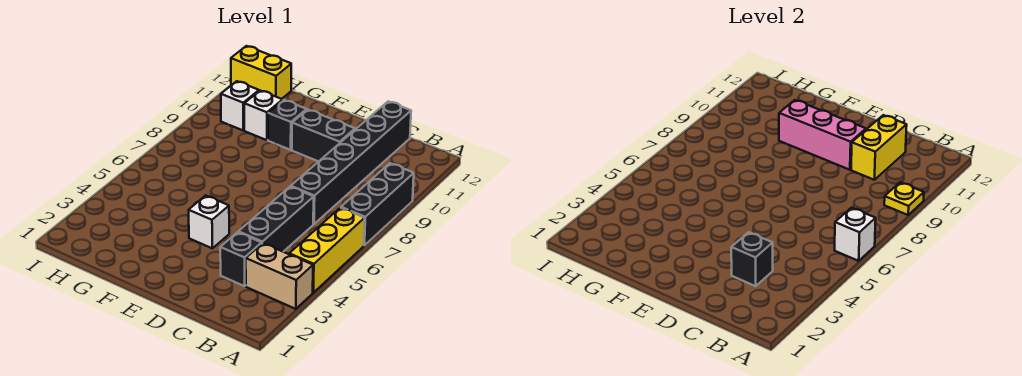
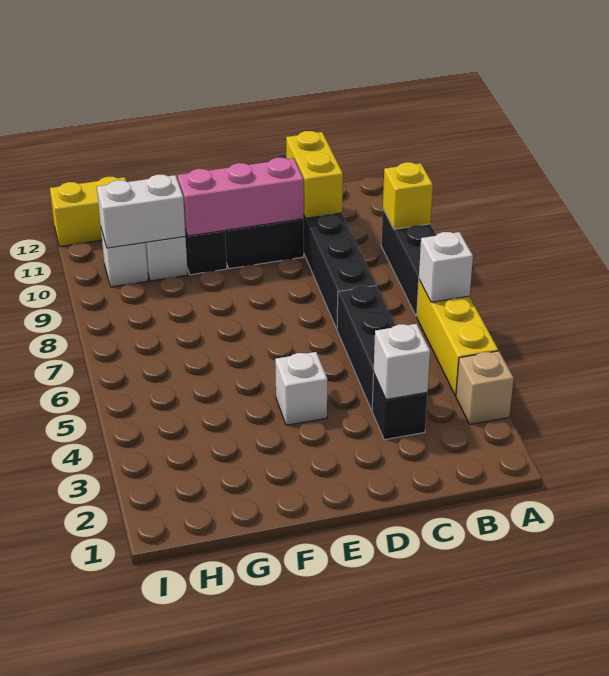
tan brick A3:B3 level 1 -> tan brick A3 level 1
yellow plate A9 level 2 -> yellow brick A9 level 2
black brick C3 level 2 -> white brick C3 level 2
none -> white brick G10:H10 level 2

